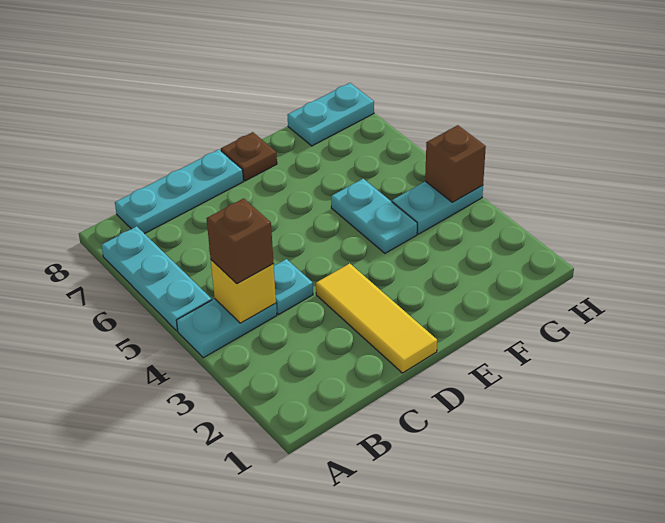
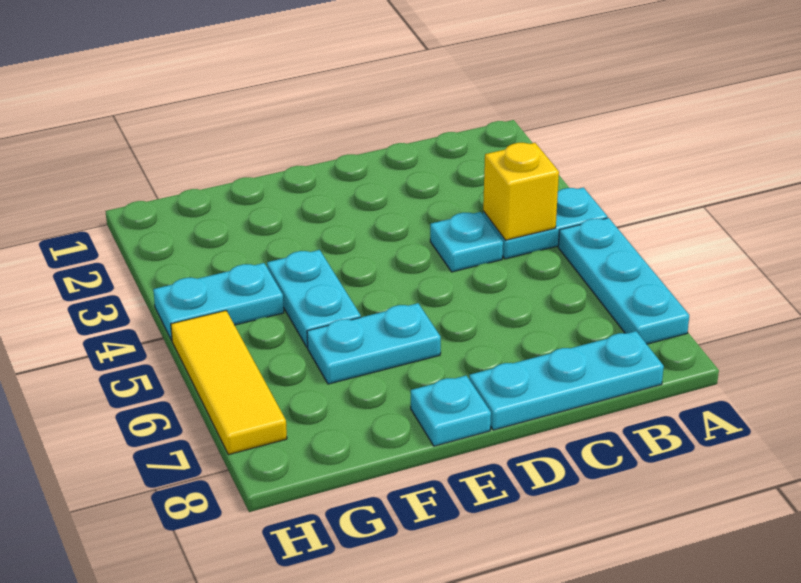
brown brick B4 level 3 -> none
yellow tile D1:D3 level 1 -> yellow tile H5:H7 level 1
brown plate E8 level 1 -> cyan plate E8 level 1
cyan plate G8:H8 level 1 -> cyan plate E6:F6 level 1
brown brick H4 level 2 -> none

